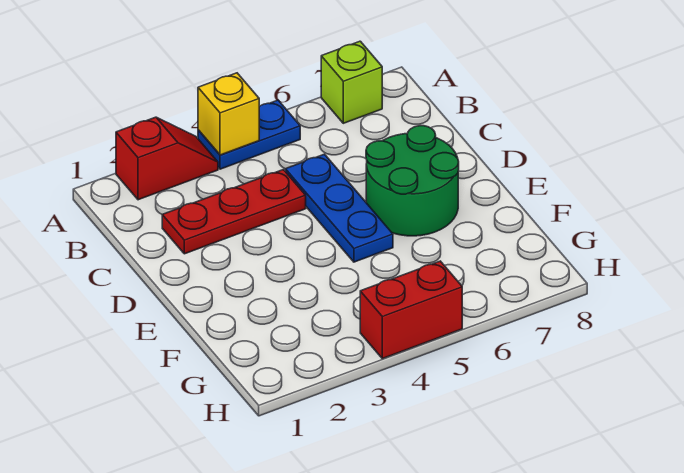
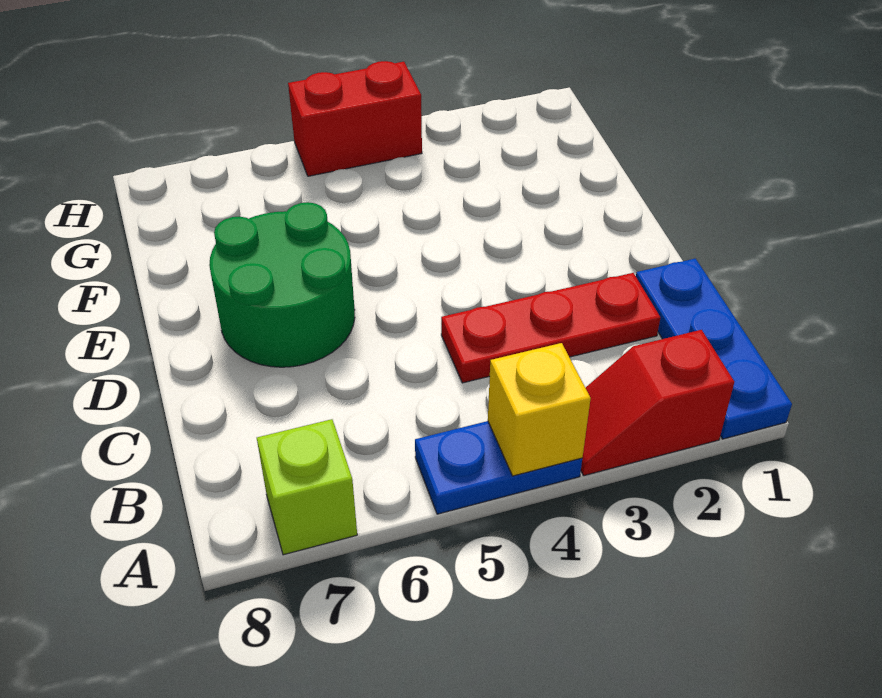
blue plate C5:E5 level 1 -> blue plate A1:C1 level 1

